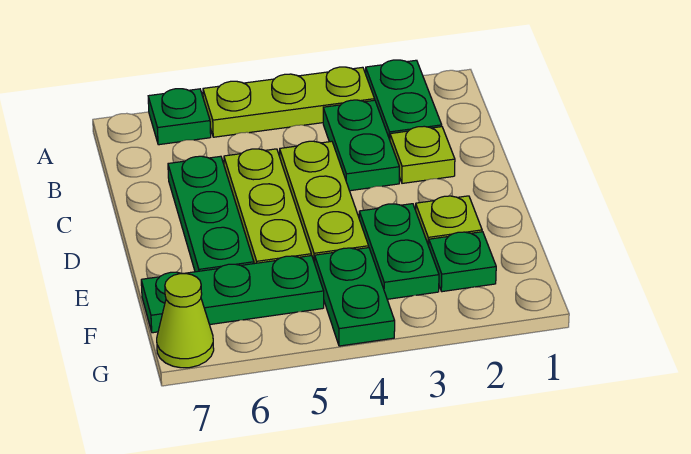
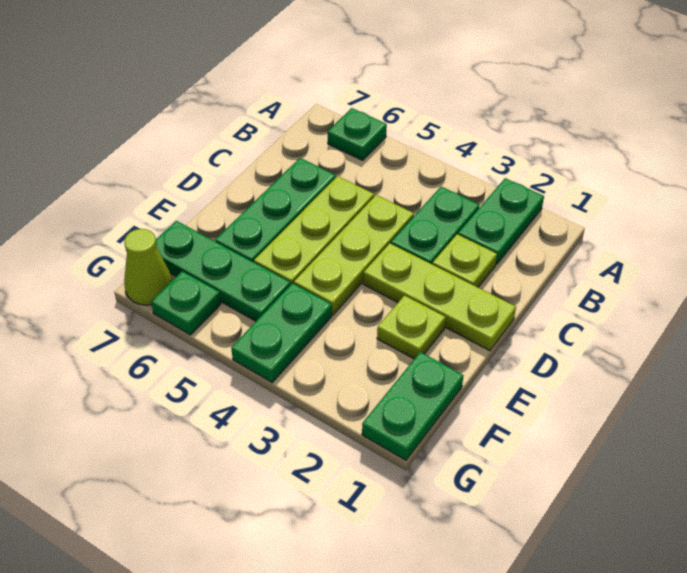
lime plate A3:A5 level 1 -> lime plate D1:D3 level 1
green plate E3:F3 level 1 -> green plate F1:G1 level 1
green plate F2 level 1 -> green plate G6 level 1

